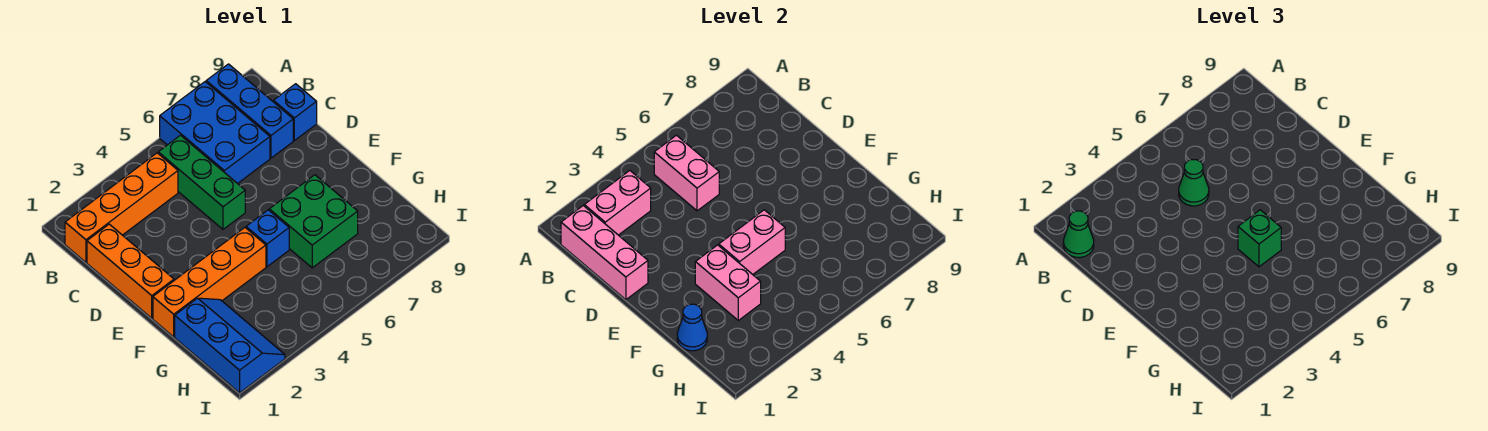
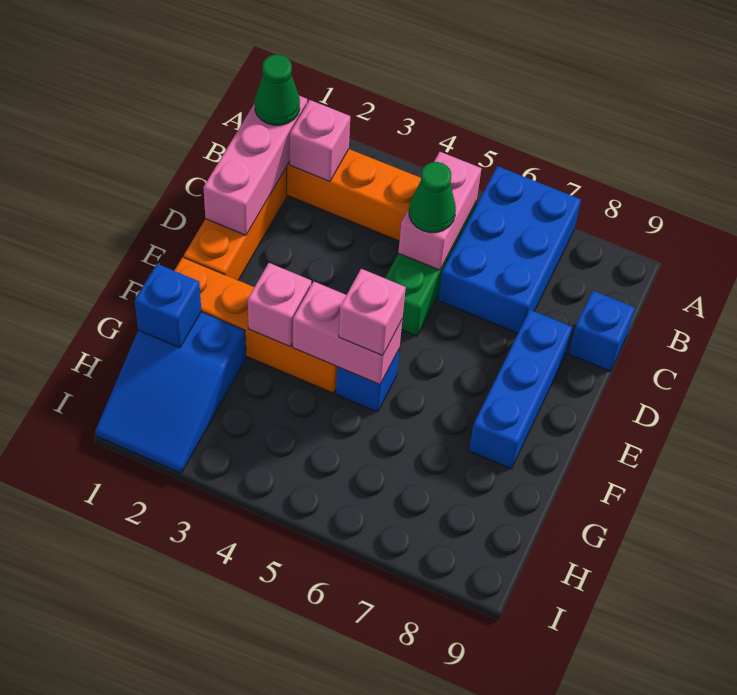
blue brick A8:C8 level 1 -> blue brick D8:F8 level 1
pink brick B2:B3 level 2 -> pink brick B2 level 2
pink brick F3:G3 level 2 -> pink brick F3 level 2
green brick F5 level 3 -> pink brick F5 level 3
green brick F6:G7 level 1 -> none
blue slope G1:I2 level 1 top 1 -> blue slope G1:I2 level 1 top G
blue cone G1 level 2 -> blue brick G1 level 2

